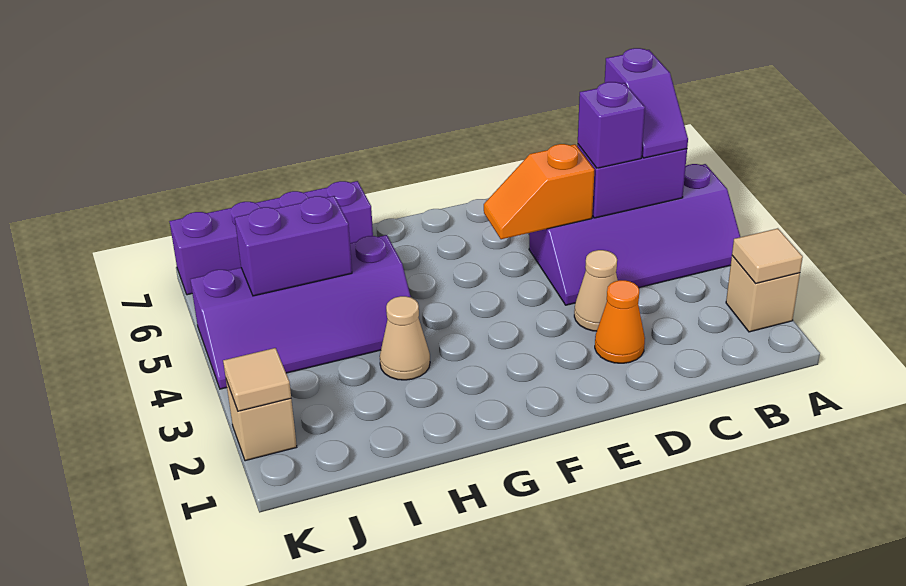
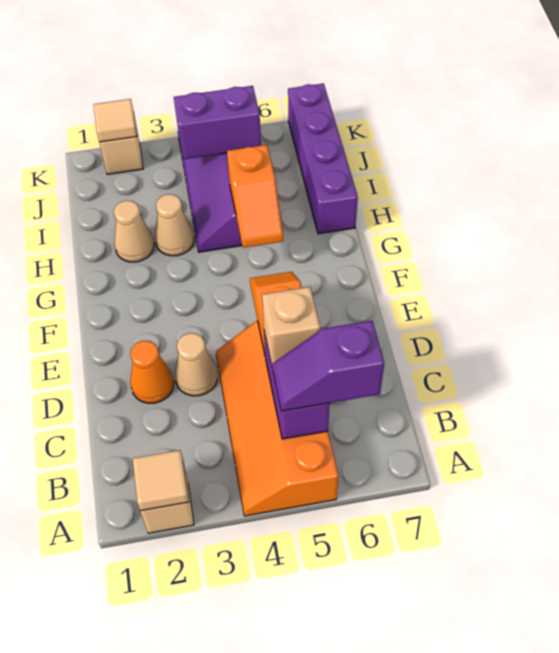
purple slope A4:D5 level 1 top 5 -> orange slope A4:D5 level 1 top 5
purple brick C5 level 3 -> tan brick C5 level 3
none -> orange slope G5:H5 level 2 top H
none -> tan cone H2 level 1
purple brick I5:J5 level 2 -> purple brick J4:J5 level 2

